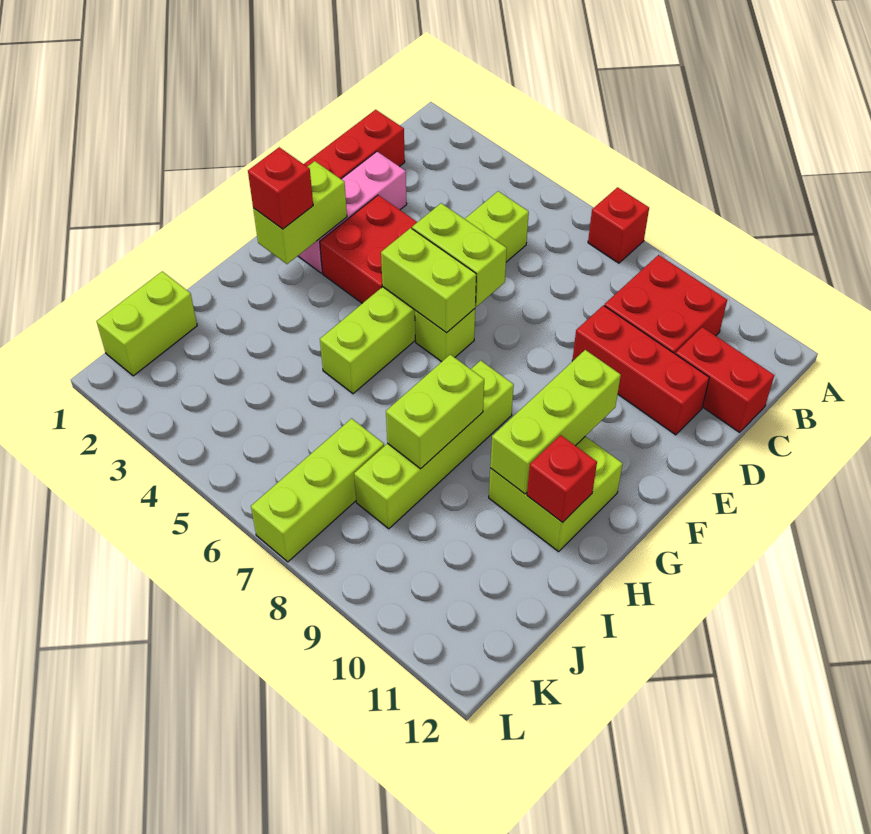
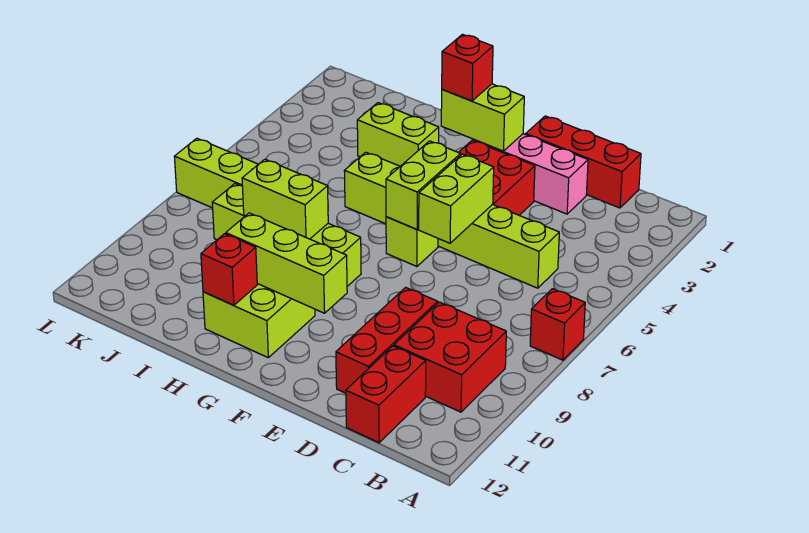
lime brick J1:K1 level 1 -> lime brick H3:I3 level 1

